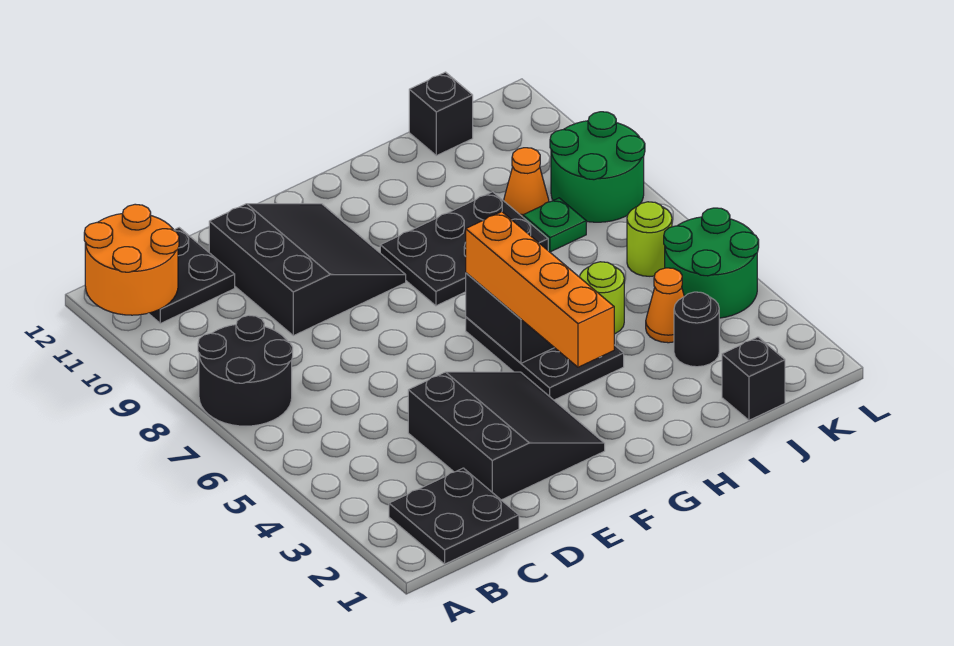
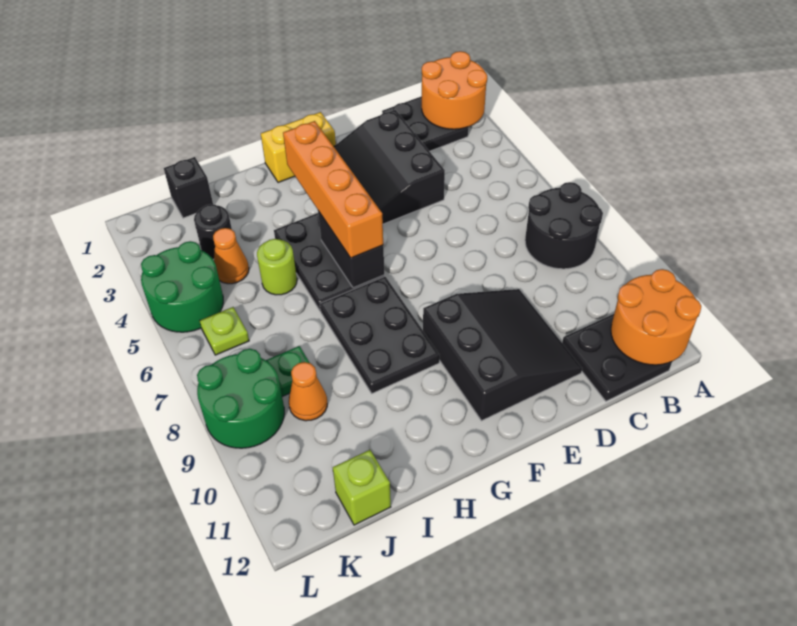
none -> orange round brick A1:B2 level 2
black slope D9:F11 level 1 top D -> black slope D9:F11 level 1 top F
none -> yellow brick F1:G1 level 1
black plate G8:I9 level 1 -> black plate G7:H9 level 1
black brick J12 level 1 -> lime brick J12 level 1
lime round brick K6 level 1 -> lime plate K6 level 1

